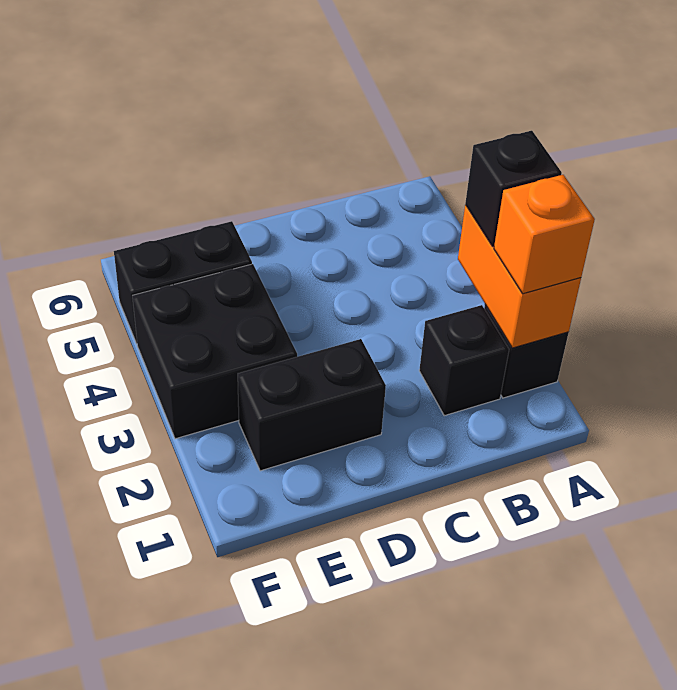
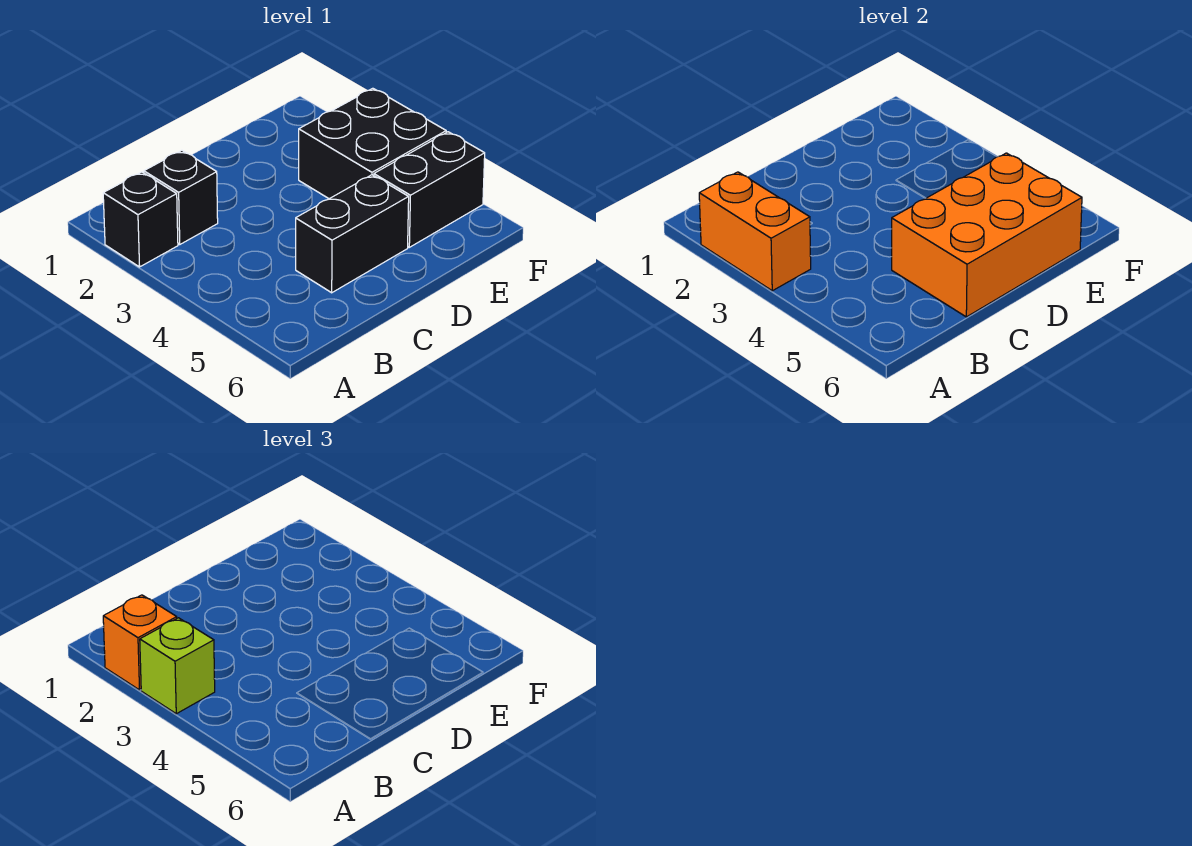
black brick A3 level 3 -> lime brick A3 level 3
none -> orange brick C5:E6 level 2
black brick D2:E2 level 1 -> black brick C5:D5 level 1

